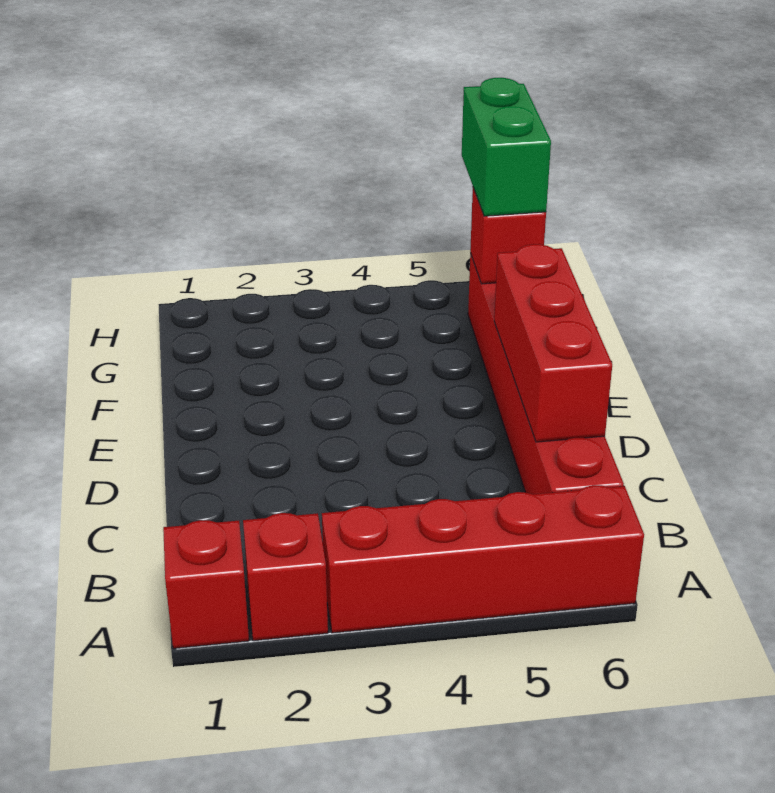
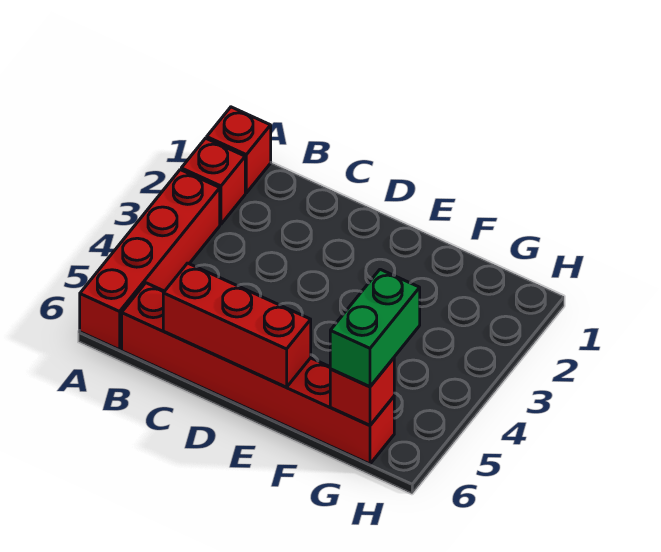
green brick G6:H6 level 3 -> green brick G5:G6 level 3

